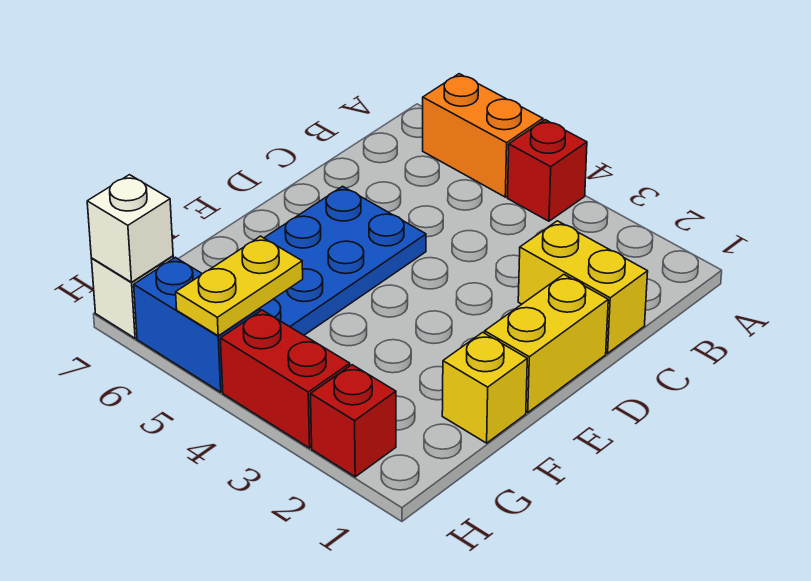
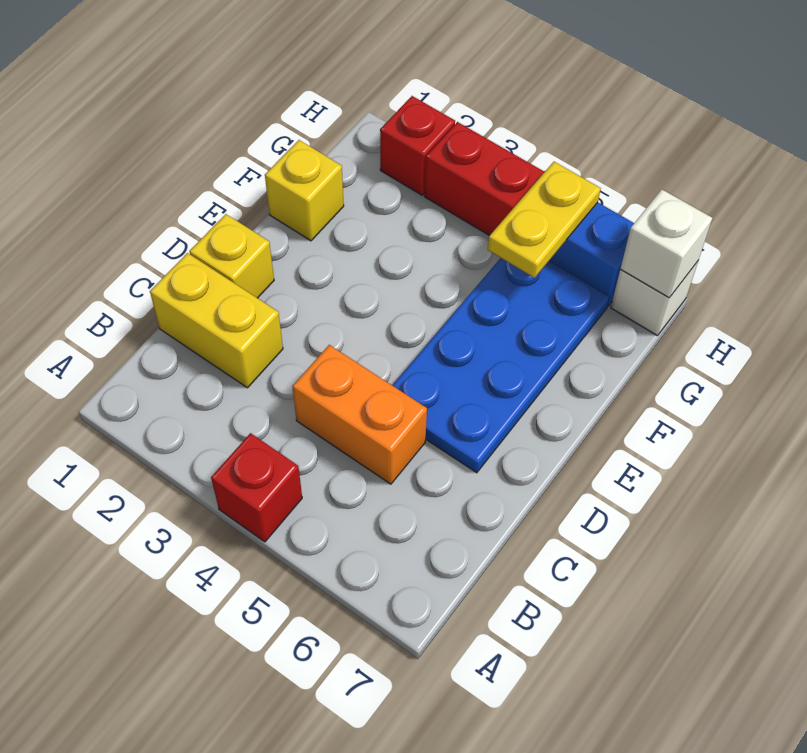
orange brick A5:A6 level 1 -> orange brick C4:C5 level 1
yellow brick D1:E1 level 1 -> yellow brick D1 level 1

